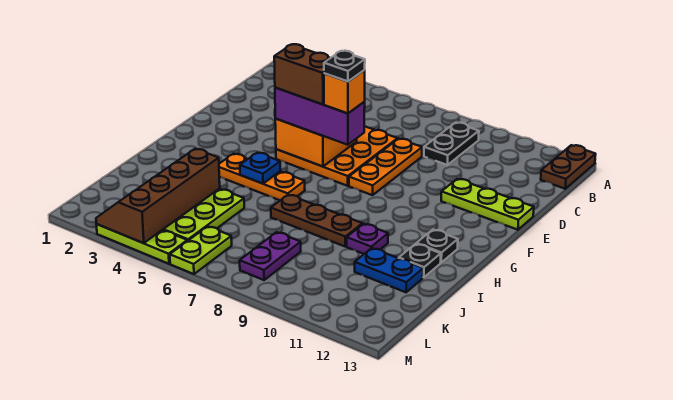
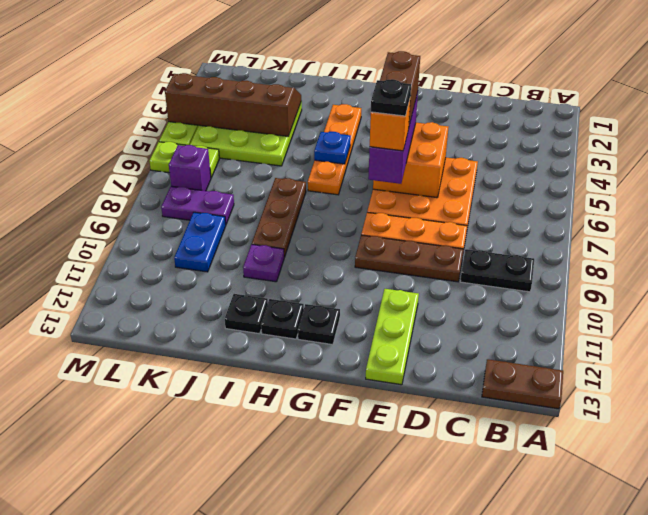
none -> brown plate D9:F9 level 1
none -> black plate G12 level 1
orange plate H4:H6 level 1 -> orange plate H3:H6 level 1
blue plate J11:J12 level 1 -> blue plate K9:K10 level 1
none -> purple brick L7 level 1

